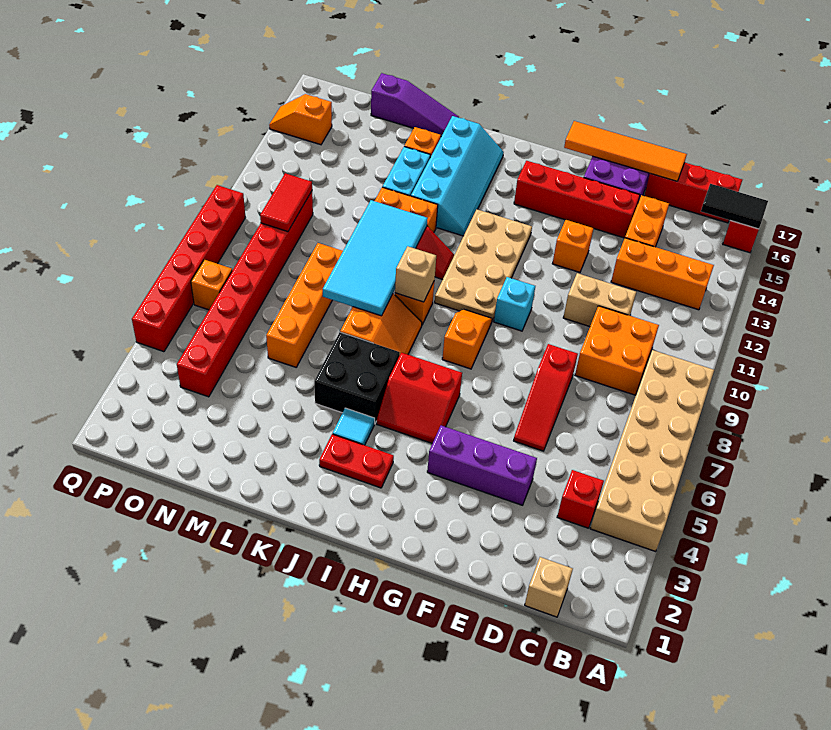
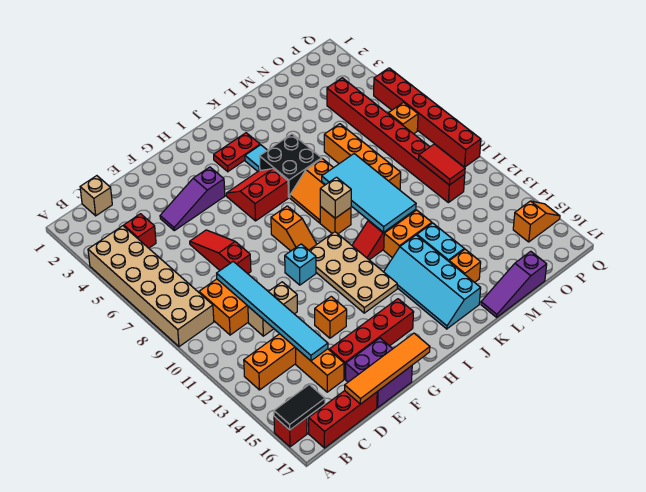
none -> cyan tile D9:D14 level 2
purple brick E4:G4 level 1 -> purple slope E4:G4 level 1 top G

